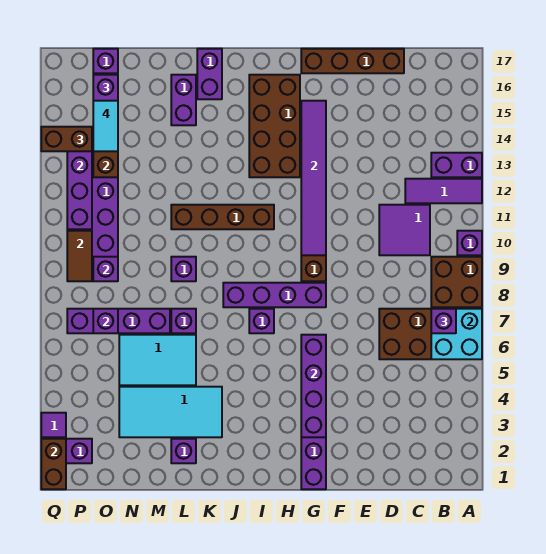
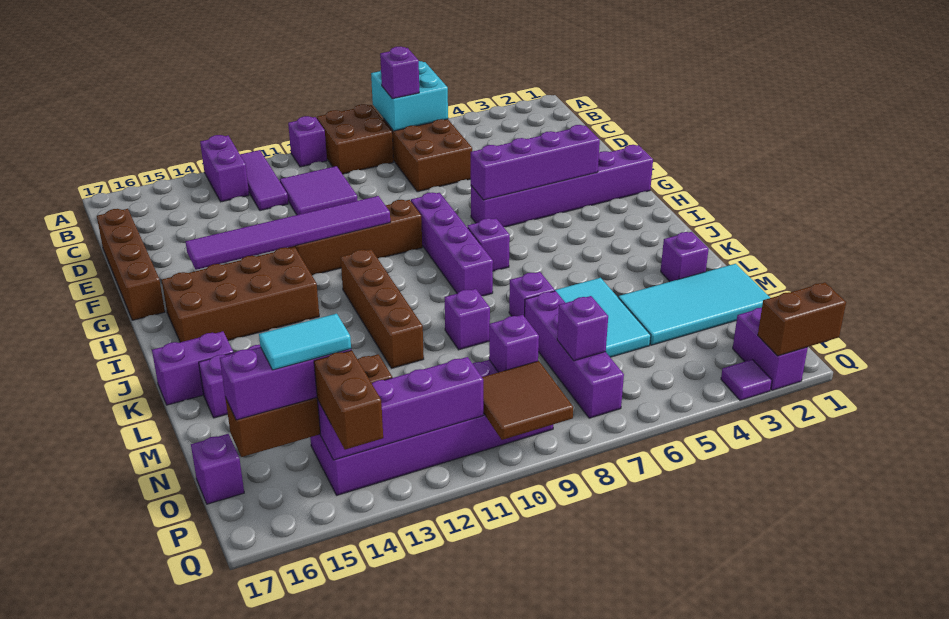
cyan tile K3:N4 level 1 -> cyan tile M1:N4 level 1
brown tile P9:P10 level 2 -> brown tile P9:Q10 level 2

